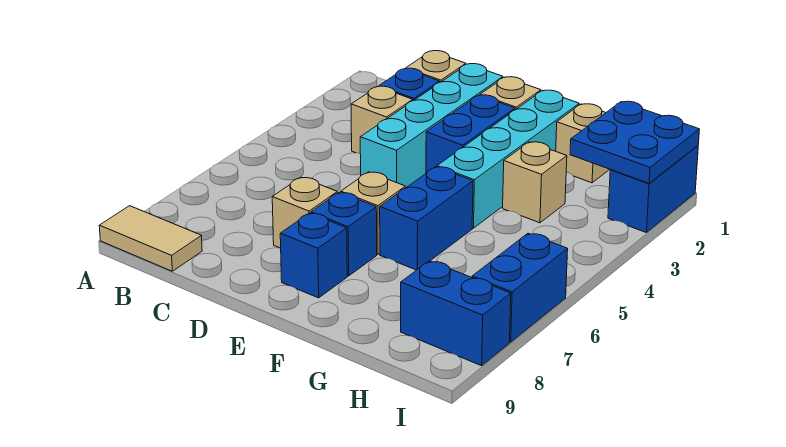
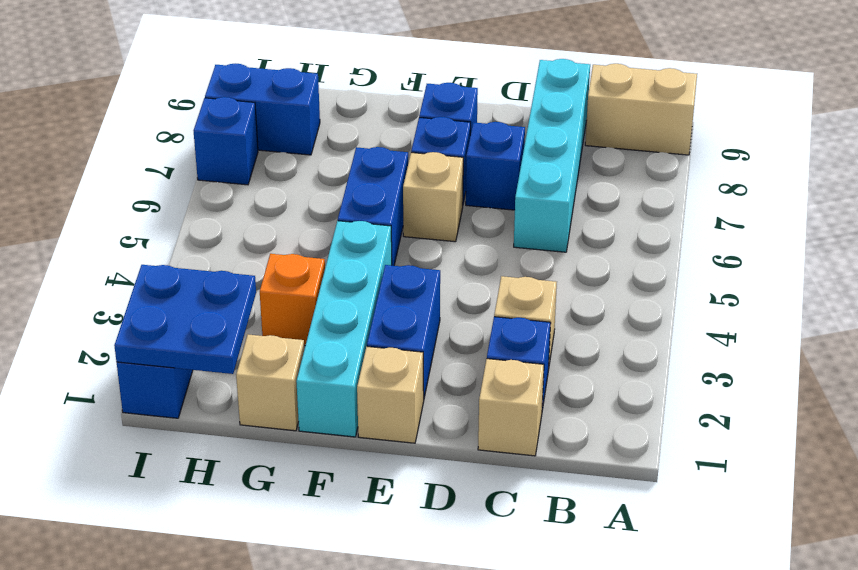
tan tile A9:B9 level 1 -> tan brick A9:B9 level 1
cyan brick D1:D4 level 1 -> cyan brick C6:C9 level 1
tan brick D7 level 1 -> blue brick D7 level 1
tan brick G3 level 1 -> orange brick G3 level 1
blue brick I6:I7 level 1 -> blue brick I7 level 1

